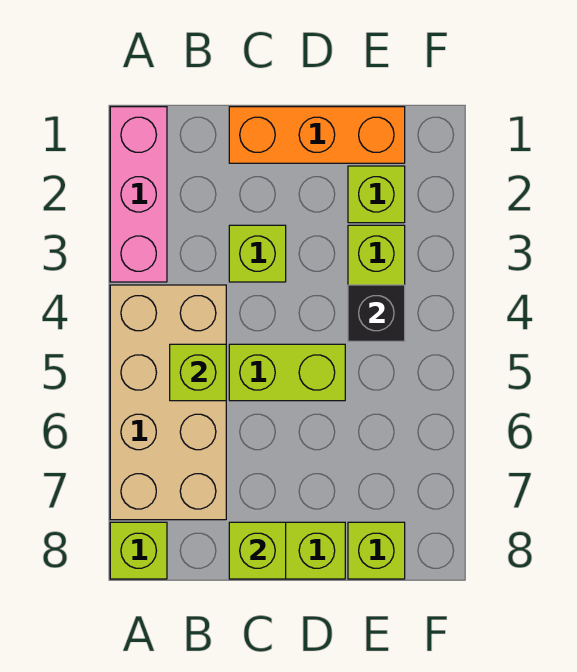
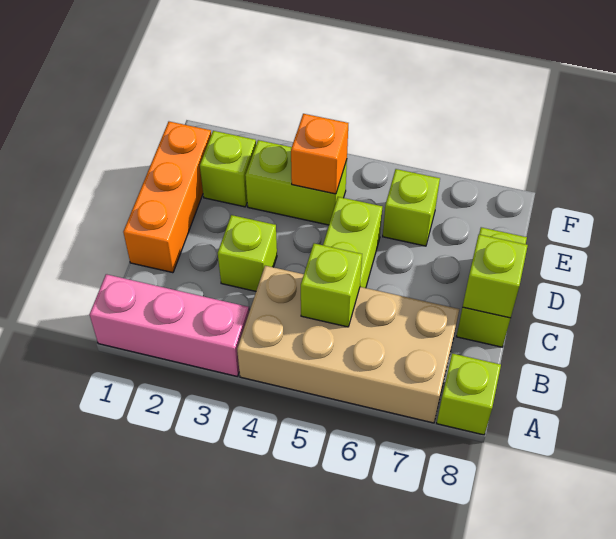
black brick E4 level 2 -> orange brick E4 level 2
lime brick E8 level 1 -> lime brick E6 level 1

